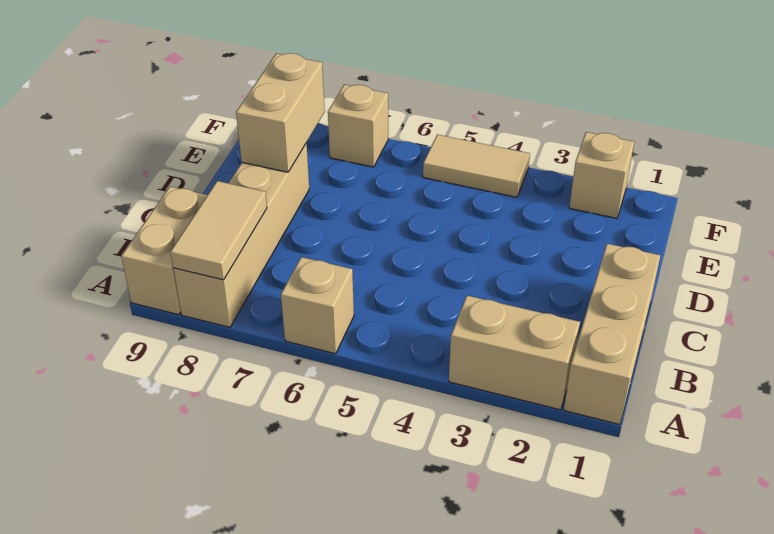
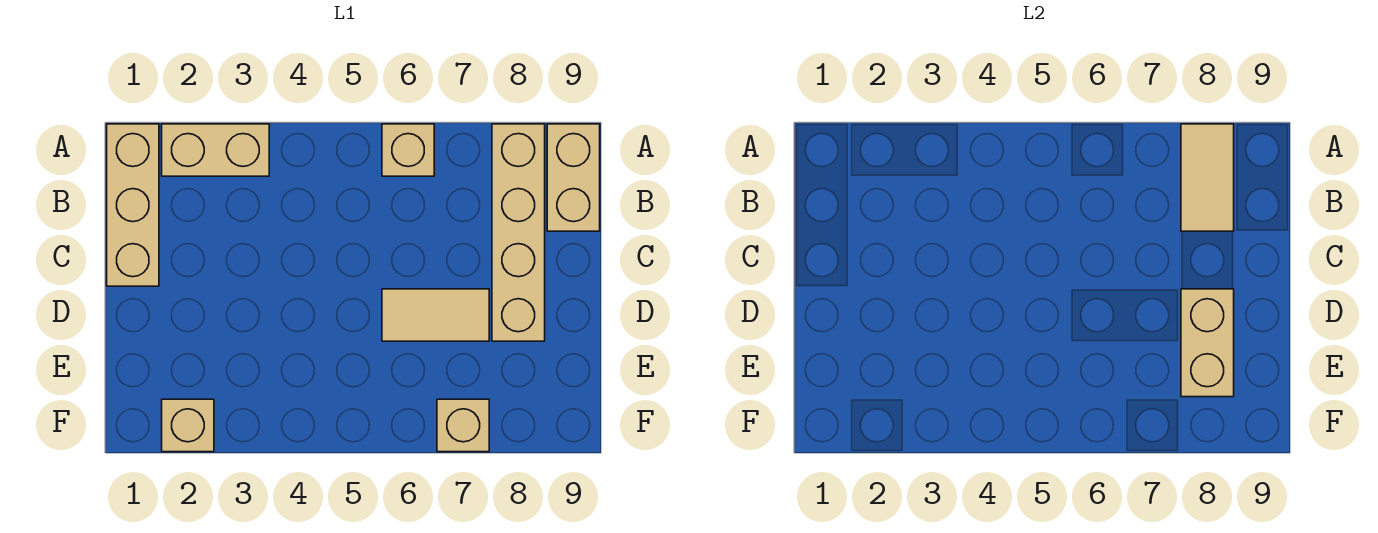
tan tile F4:F5 level 1 -> tan tile D6:D7 level 1

